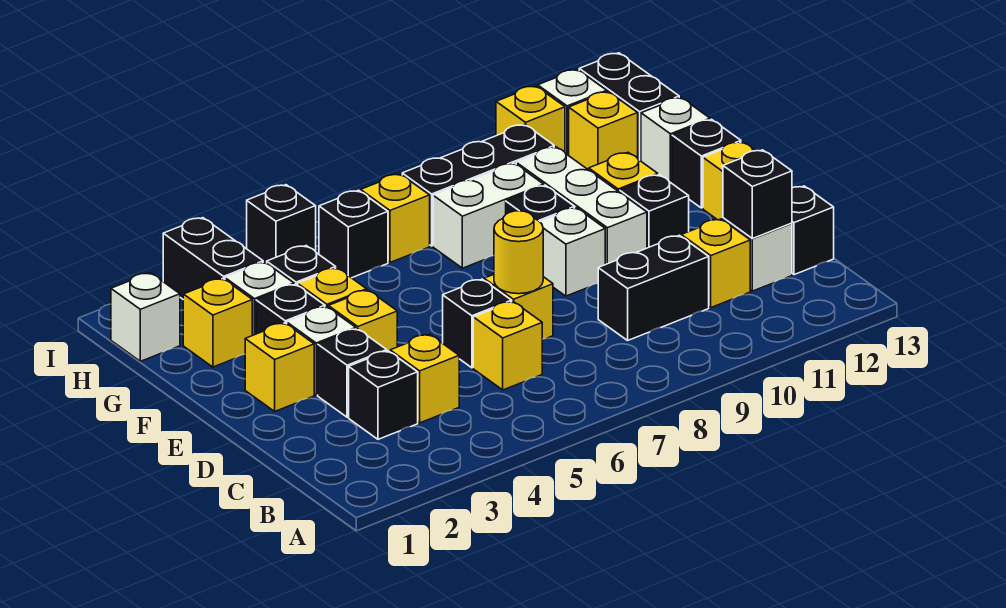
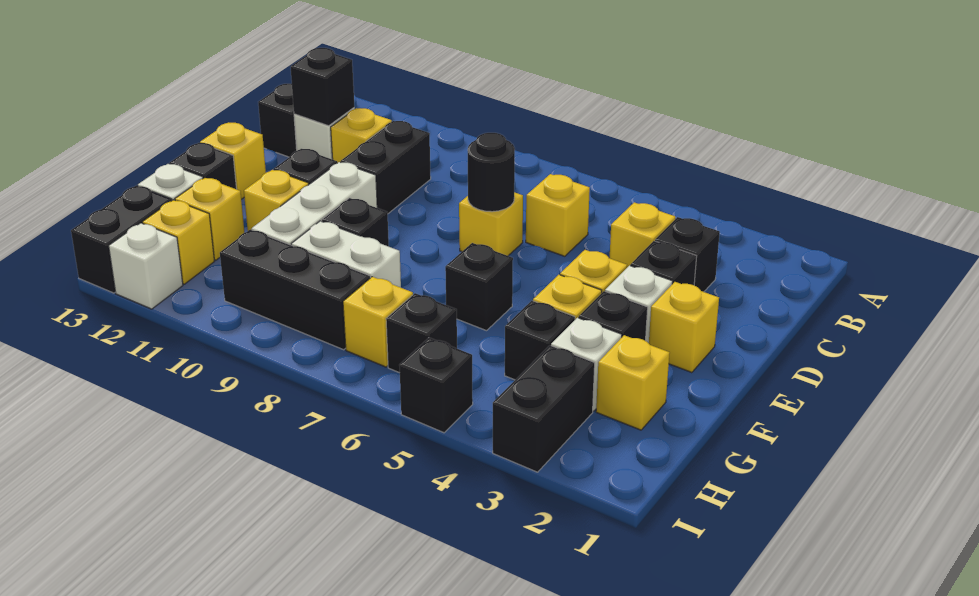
black brick C9:C10 level 1 -> black brick C10:D10 level 1
black brick D6 level 1 -> black brick F6 level 1
yellow round brick D7 level 2 -> black round brick D7 level 2
white brick E9 level 1 -> none
white brick H1 level 1 -> none
yellow brick I11 level 1 -> yellow brick G12 level 1

